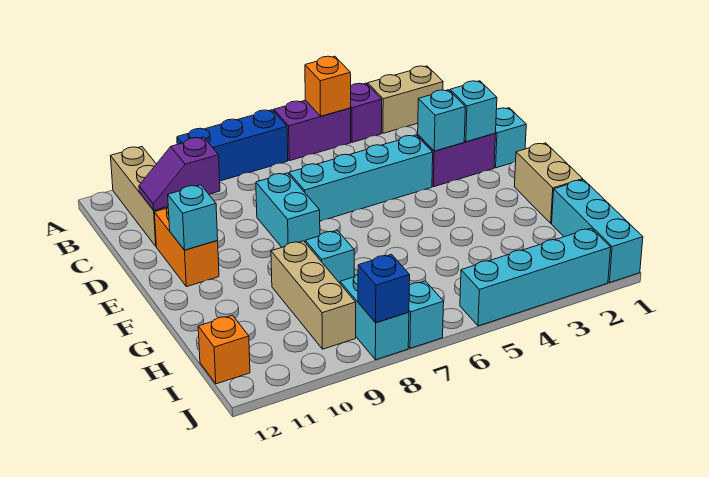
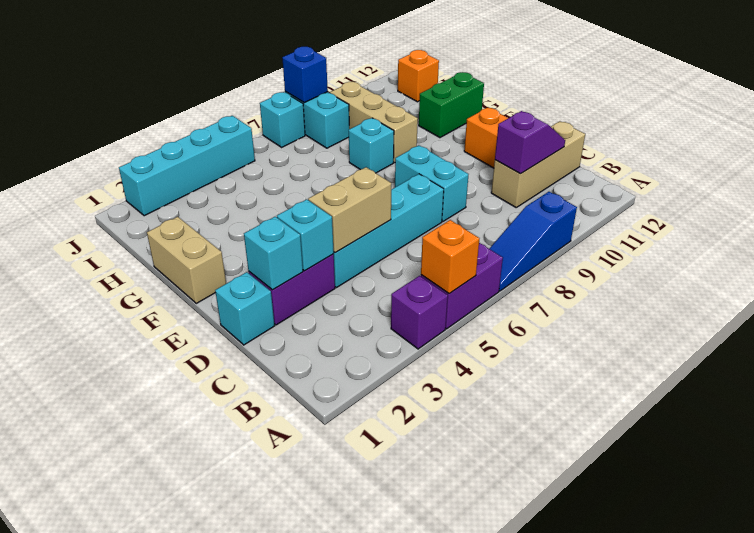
tan brick A2:A3 level 1 -> tan brick D4:D5 level 2
blue brick A7:A9 level 1 -> blue slope A7:A9 level 1 top 9
tan brick A11:C11 level 1 -> tan brick C10:C12 level 1
cyan brick E11 level 2 -> none
none -> green brick G11:G12 level 1
cyan brick H1:J1 level 1 -> none

